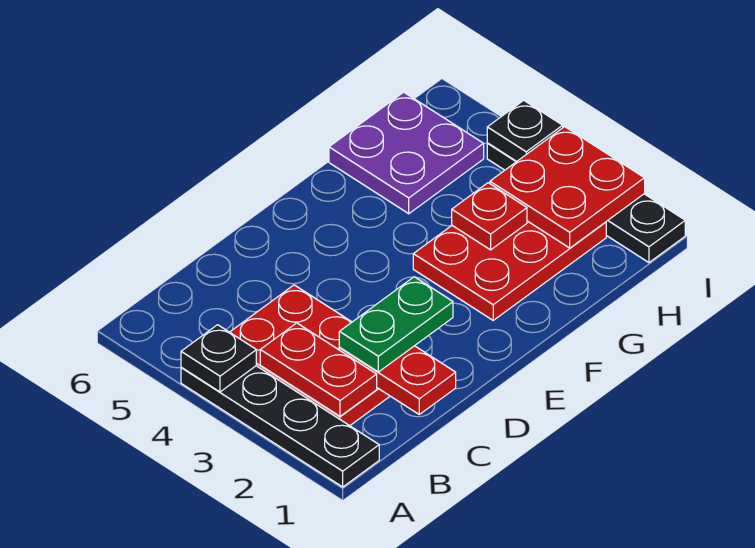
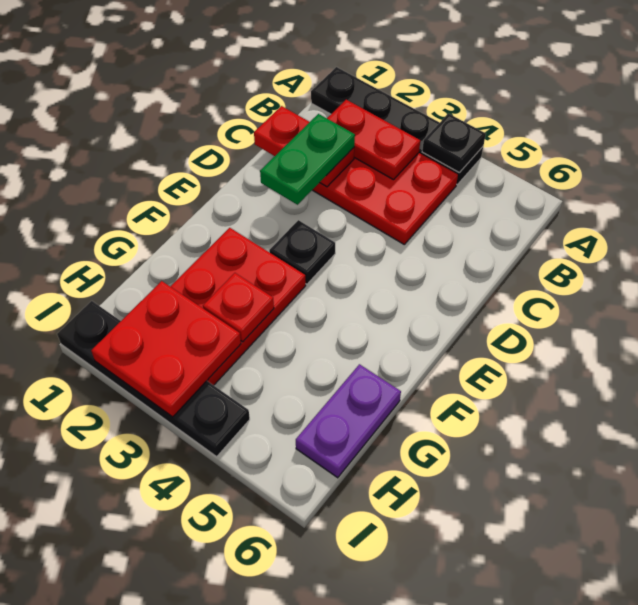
purple plate G5:H6 level 1 -> purple plate G6:H6 level 1
black plate I4 level 2 -> black plate E3 level 1

